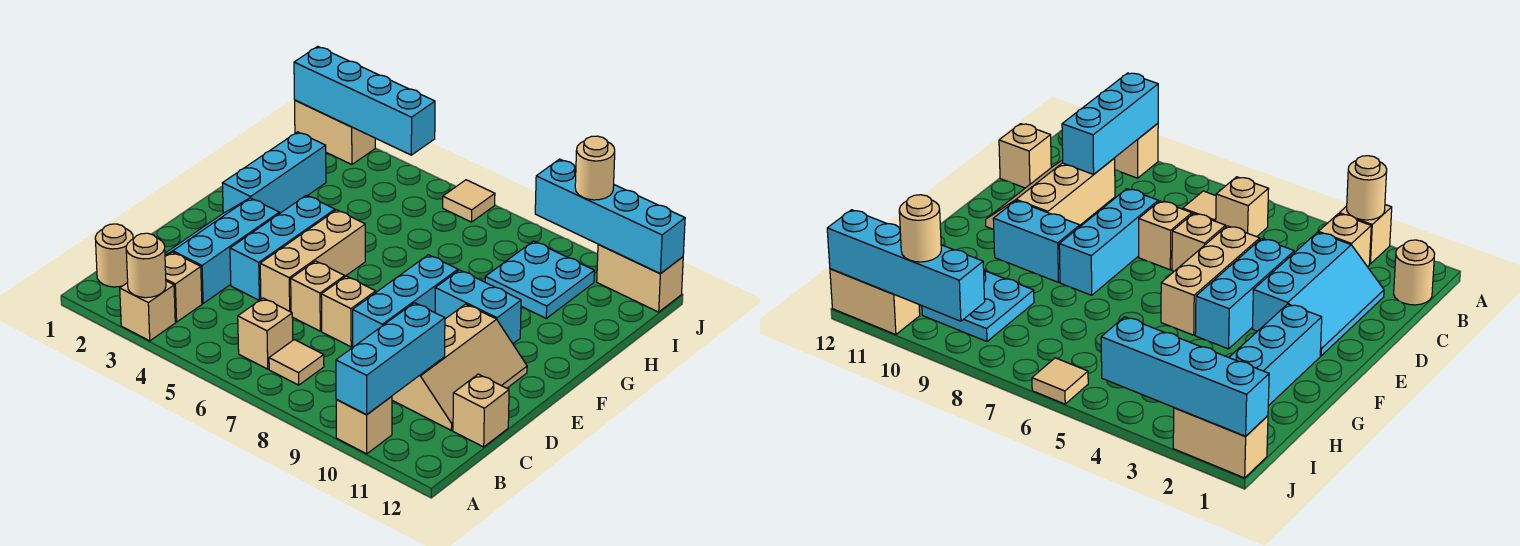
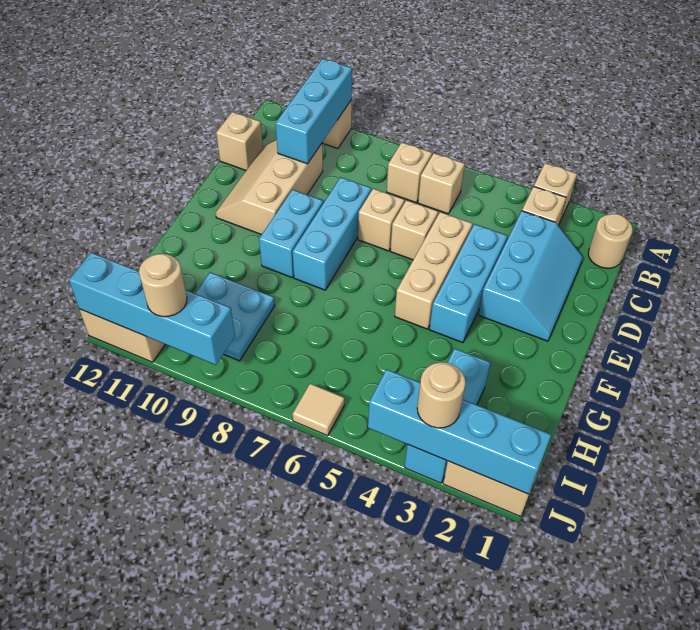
tan round brick A3 level 2 -> tan round brick J3 level 3
tan tile B7 level 1 -> tan brick B7 level 1
cyan brick F2:H2 level 1 -> cyan brick H3:J3 level 1
cyan brick F9:F10 level 1 -> cyan brick E9:F9 level 1

